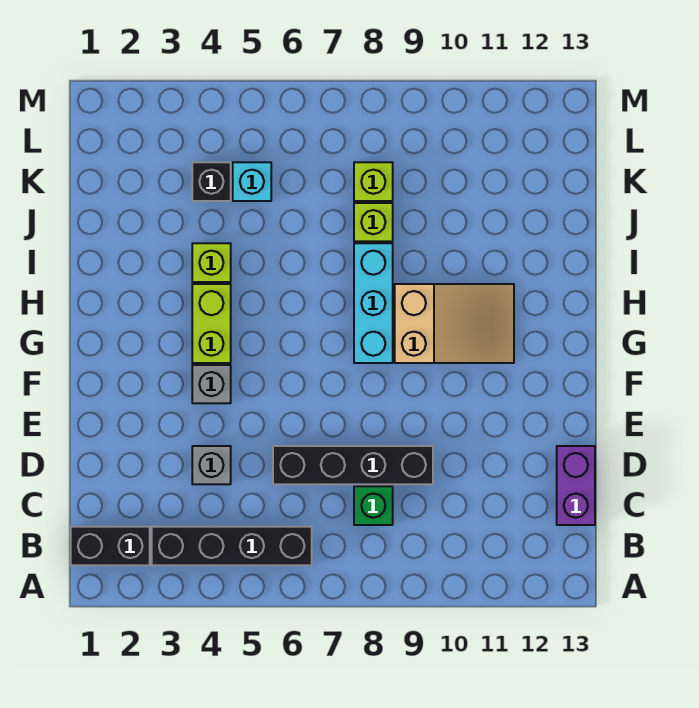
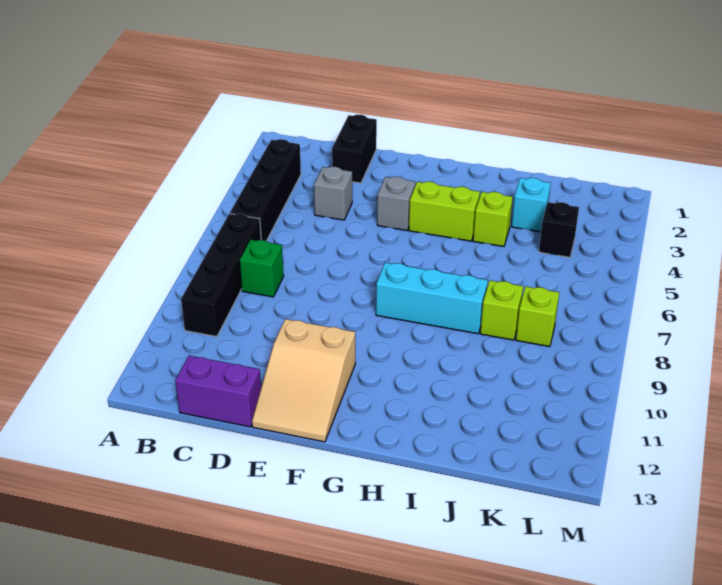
black brick B1:B2 level 1 -> black brick D1:D2 level 1
black brick D6:D9 level 1 -> black brick B7:B10 level 1
tan slope G9:H11 level 1 top 9 -> tan slope E11:F13 level 1 top 11
cyan brick K5 level 1 -> cyan brick J3 level 1

